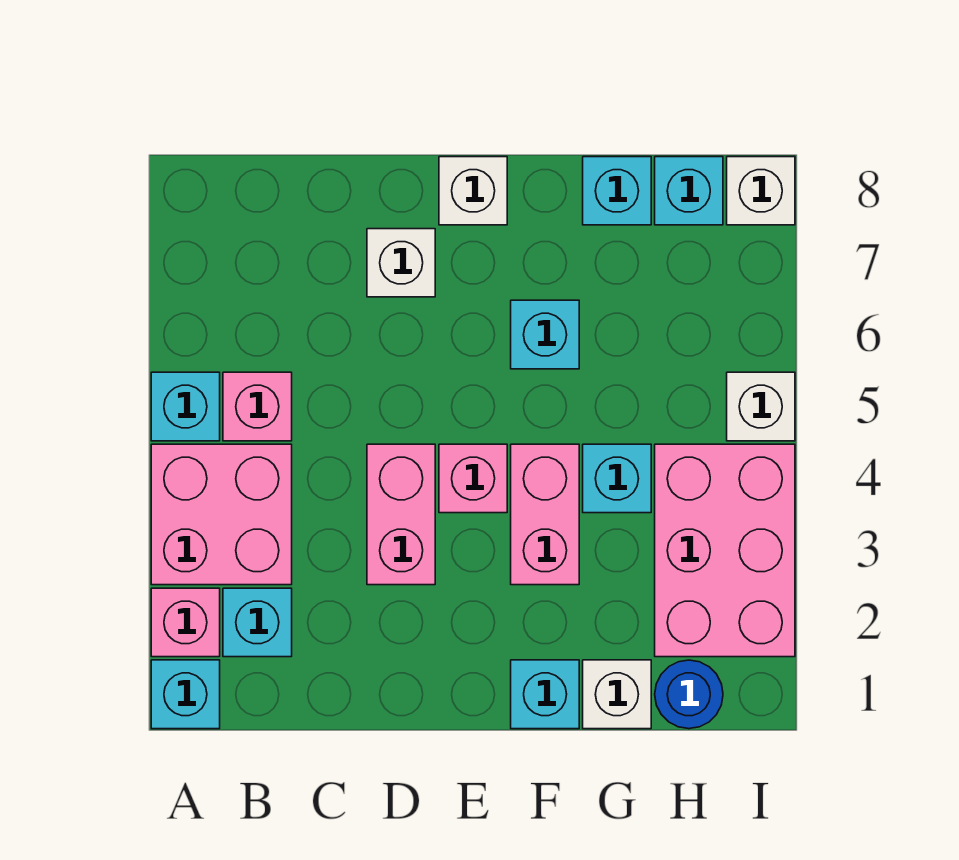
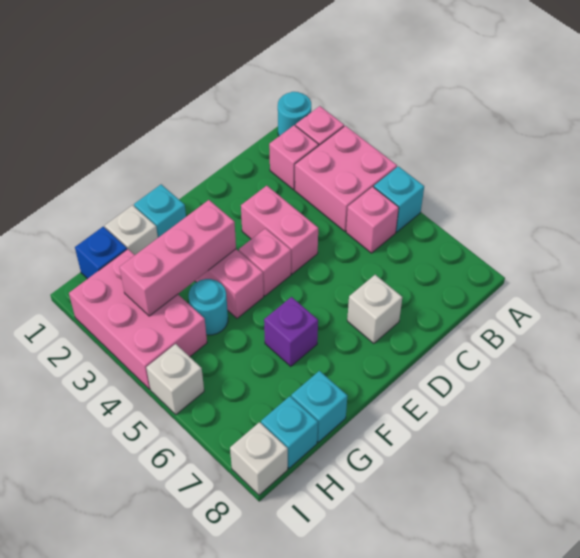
cyan brick A1 level 1 -> cyan round brick A1 level 1
cyan brick B2 level 1 -> pink brick B2 level 1
white brick E8 level 1 -> none
none -> pink brick F3:H3 level 2
cyan brick F6 level 1 -> purple brick F6 level 1
cyan brick G4 level 1 -> cyan round brick G4 level 1
blue round brick H1 level 1 -> blue brick H1 level 1

